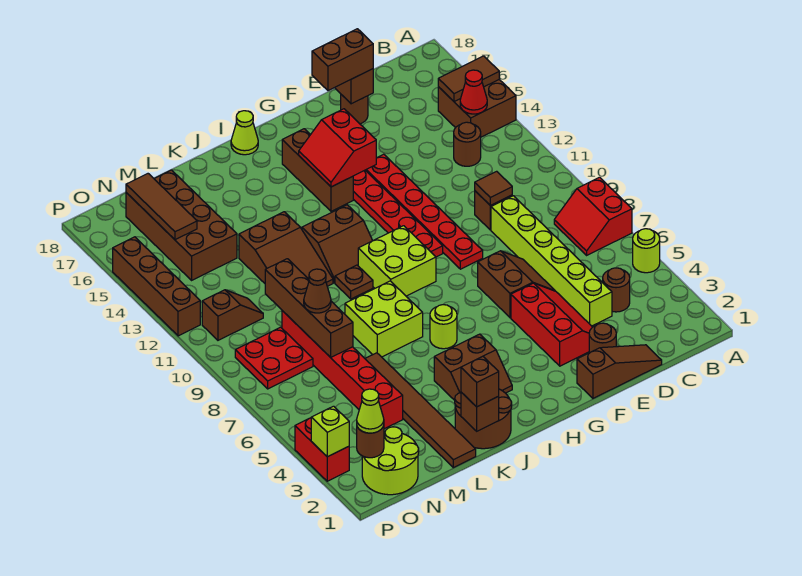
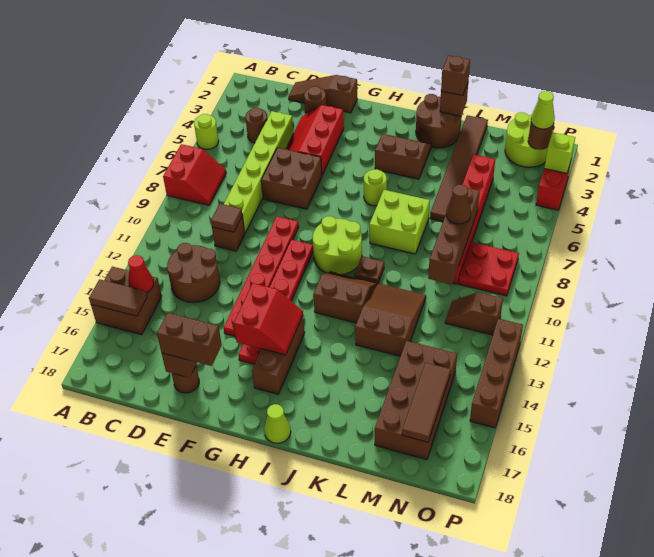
brown round brick C13 level 1 -> brown round brick C12:D13 level 1
brown slope E6:F7 level 1 top F -> brown brick E6:F7 level 1
lime brick H9:I10 level 1 -> lime round brick H9:I10 level 1

